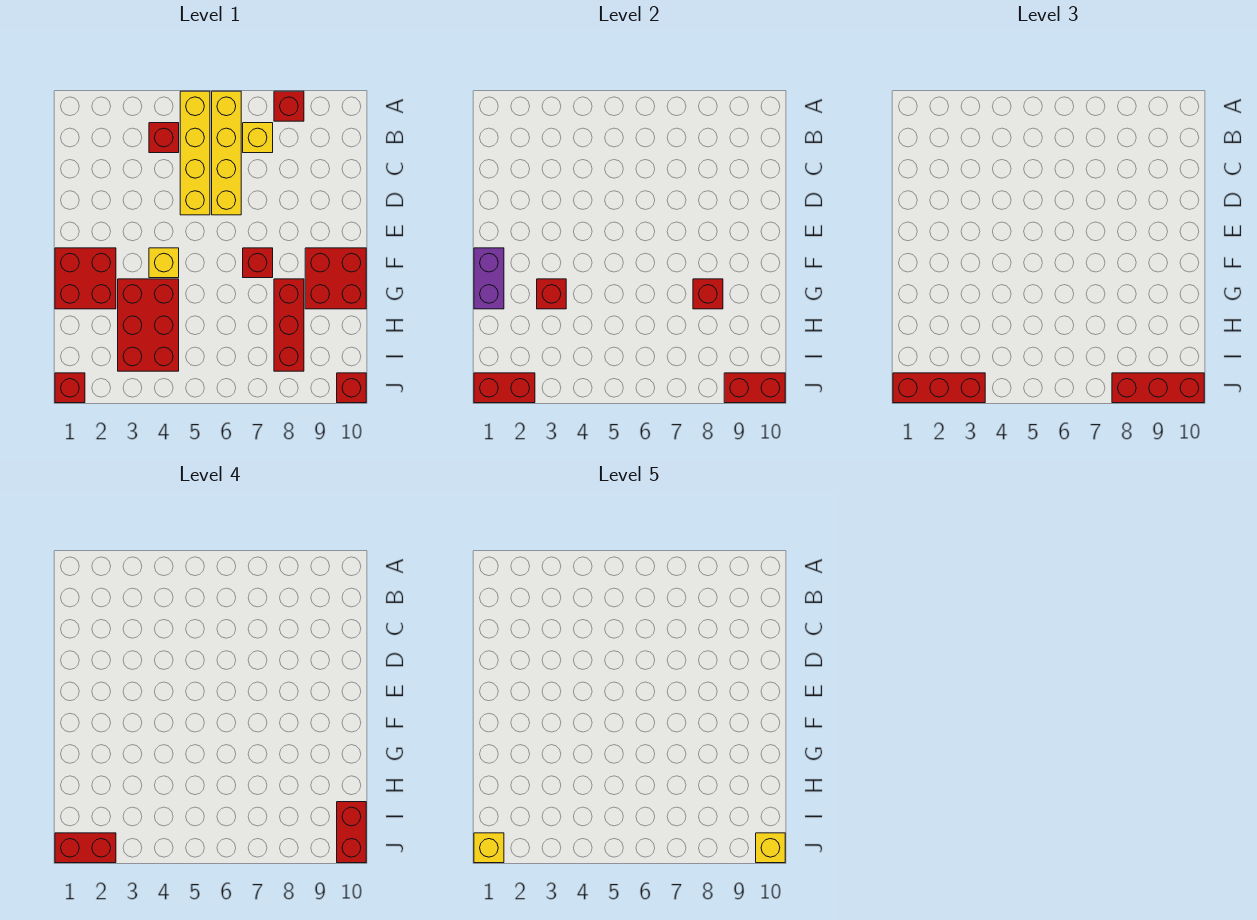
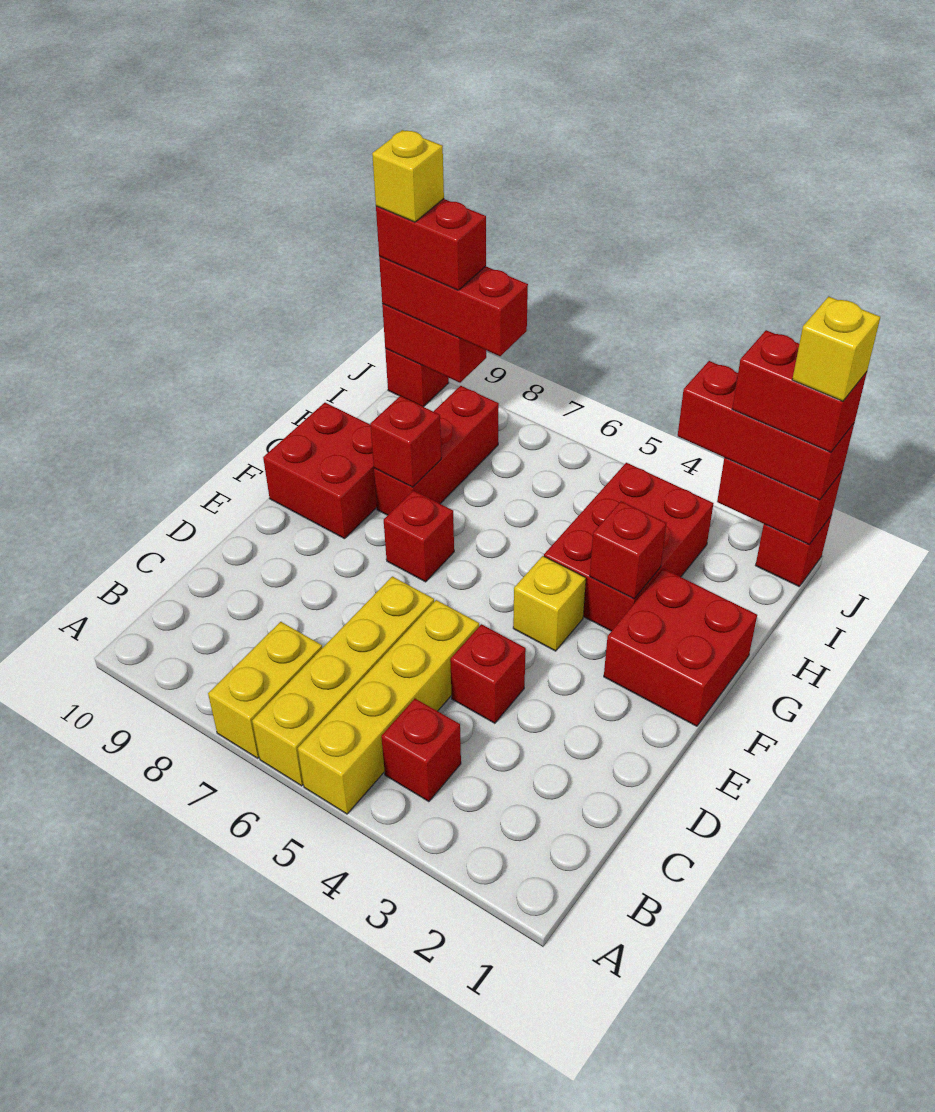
red brick A8 level 1 -> red brick D4 level 1
yellow brick B7 level 1 -> yellow brick A7:B7 level 1
purple brick F1:G1 level 2 -> none
red brick I10:J10 level 4 -> red brick J9:J10 level 4

